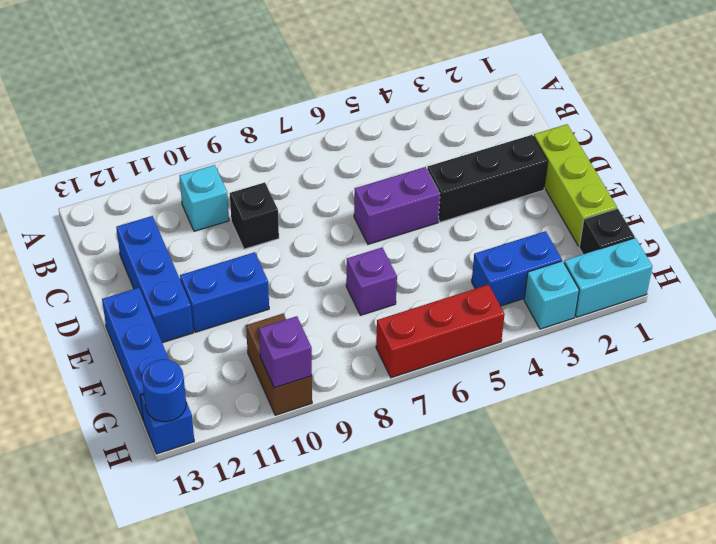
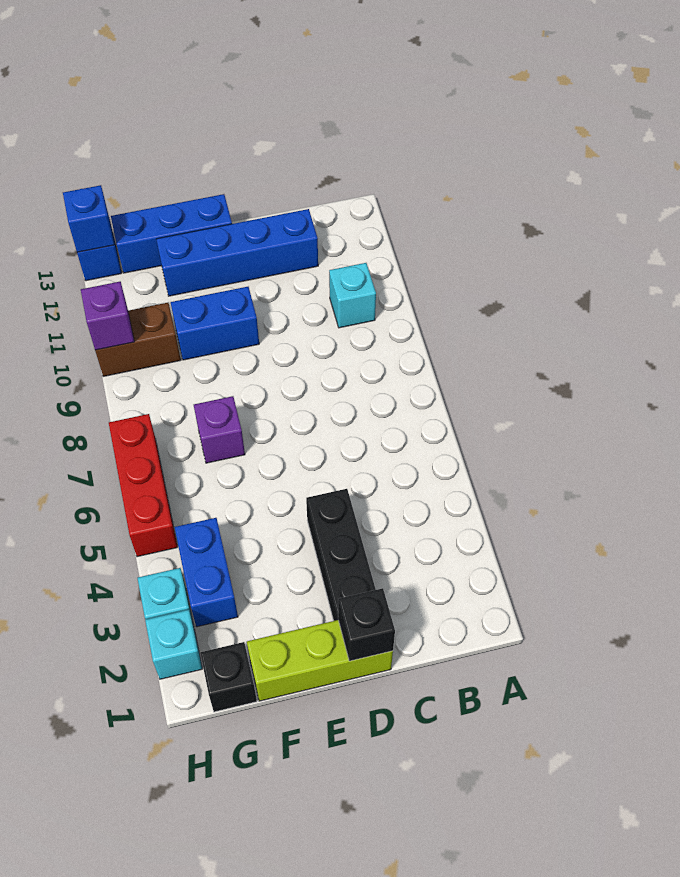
black brick C9 level 1 -> black brick D1 level 2
blue brick C12:E12 level 1 -> blue brick C12:F12 level 1
purple brick D5:D6 level 1 -> none
blue brick E10:E11 level 1 -> blue brick E10:F10 level 1
cyan brick H1:H2 level 1 -> cyan brick H2 level 1
blue round brick H13 level 2 -> blue brick H13 level 2

